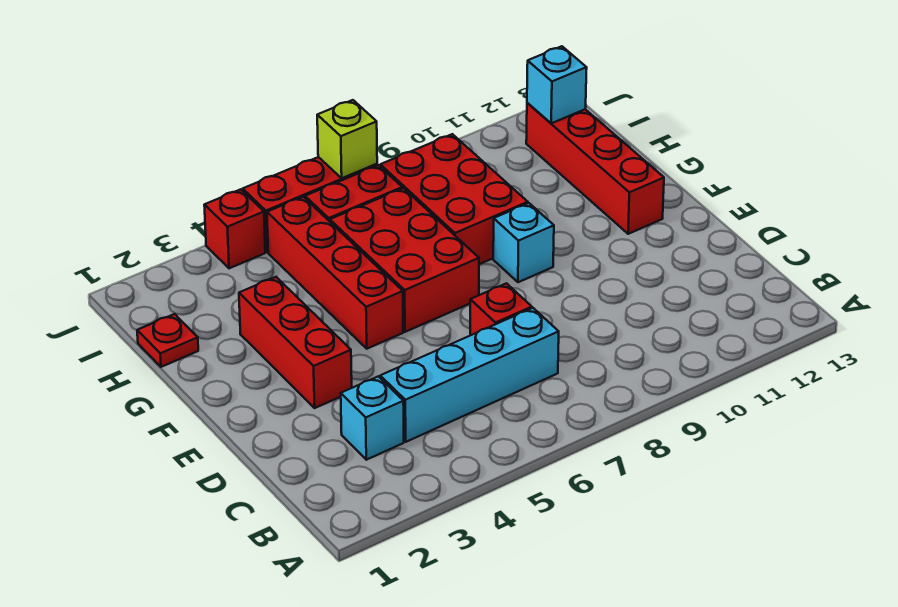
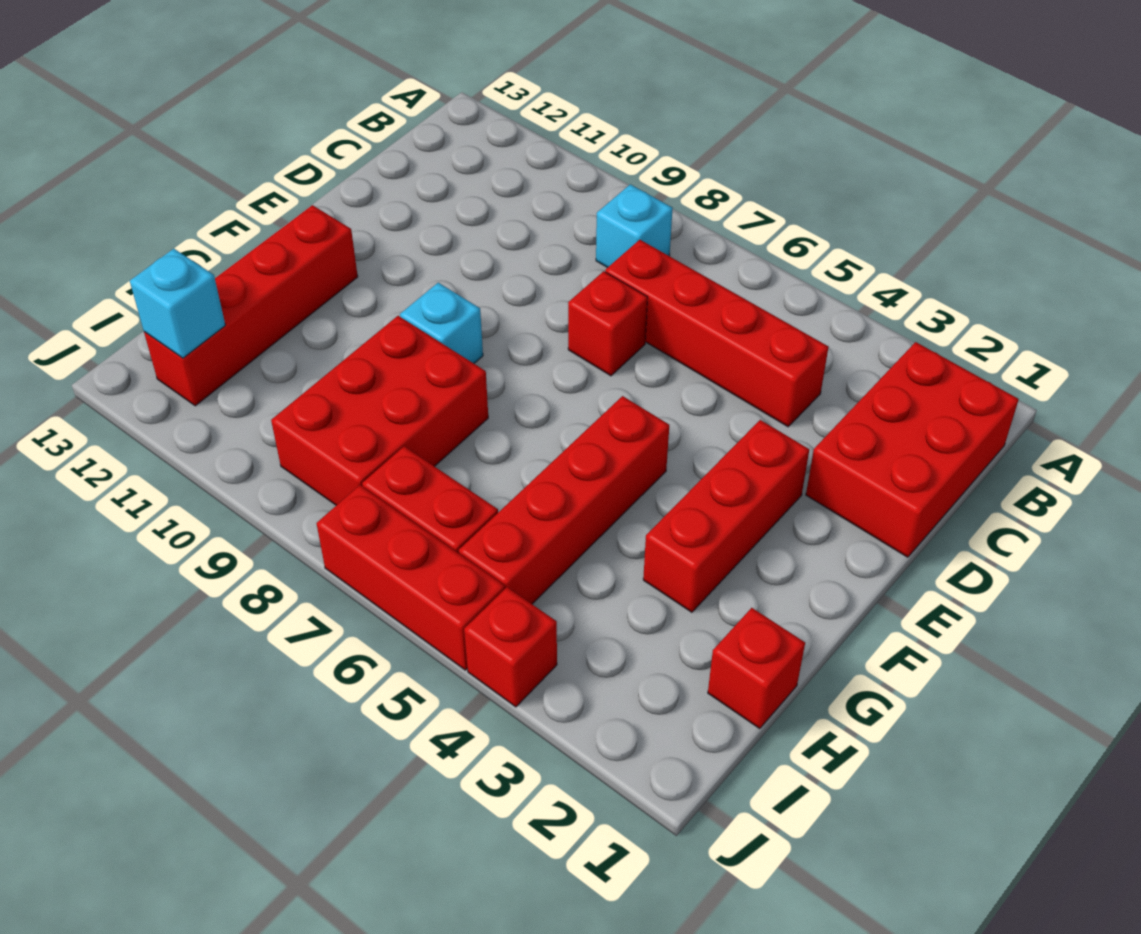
cyan brick C3 level 1 -> cyan brick B8 level 1
cyan brick C4:C7 level 1 -> red brick C4:C7 level 1
red brick F6:H7 level 1 -> red brick B1:D2 level 1
red plate H1 level 1 -> red brick H1 level 1
lime brick J7 level 2 -> none

